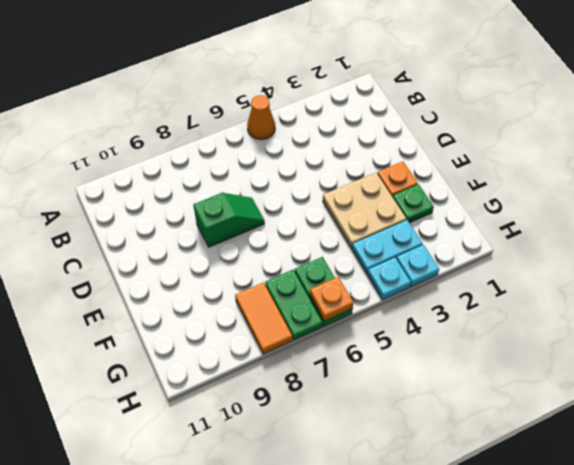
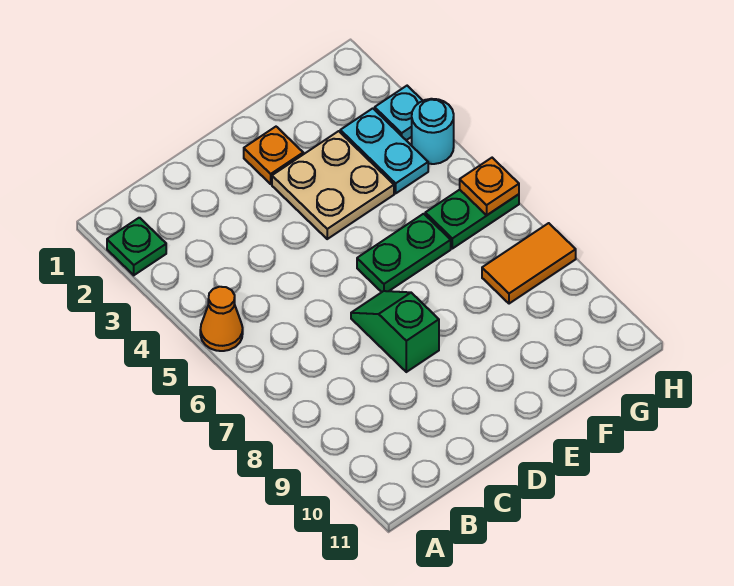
green plate F2 level 1 -> green plate A2 level 1
green plate G7:H7 level 1 -> green plate E6:F6 level 1
cyan plate H4 level 1 -> cyan round brick H4 level 1

